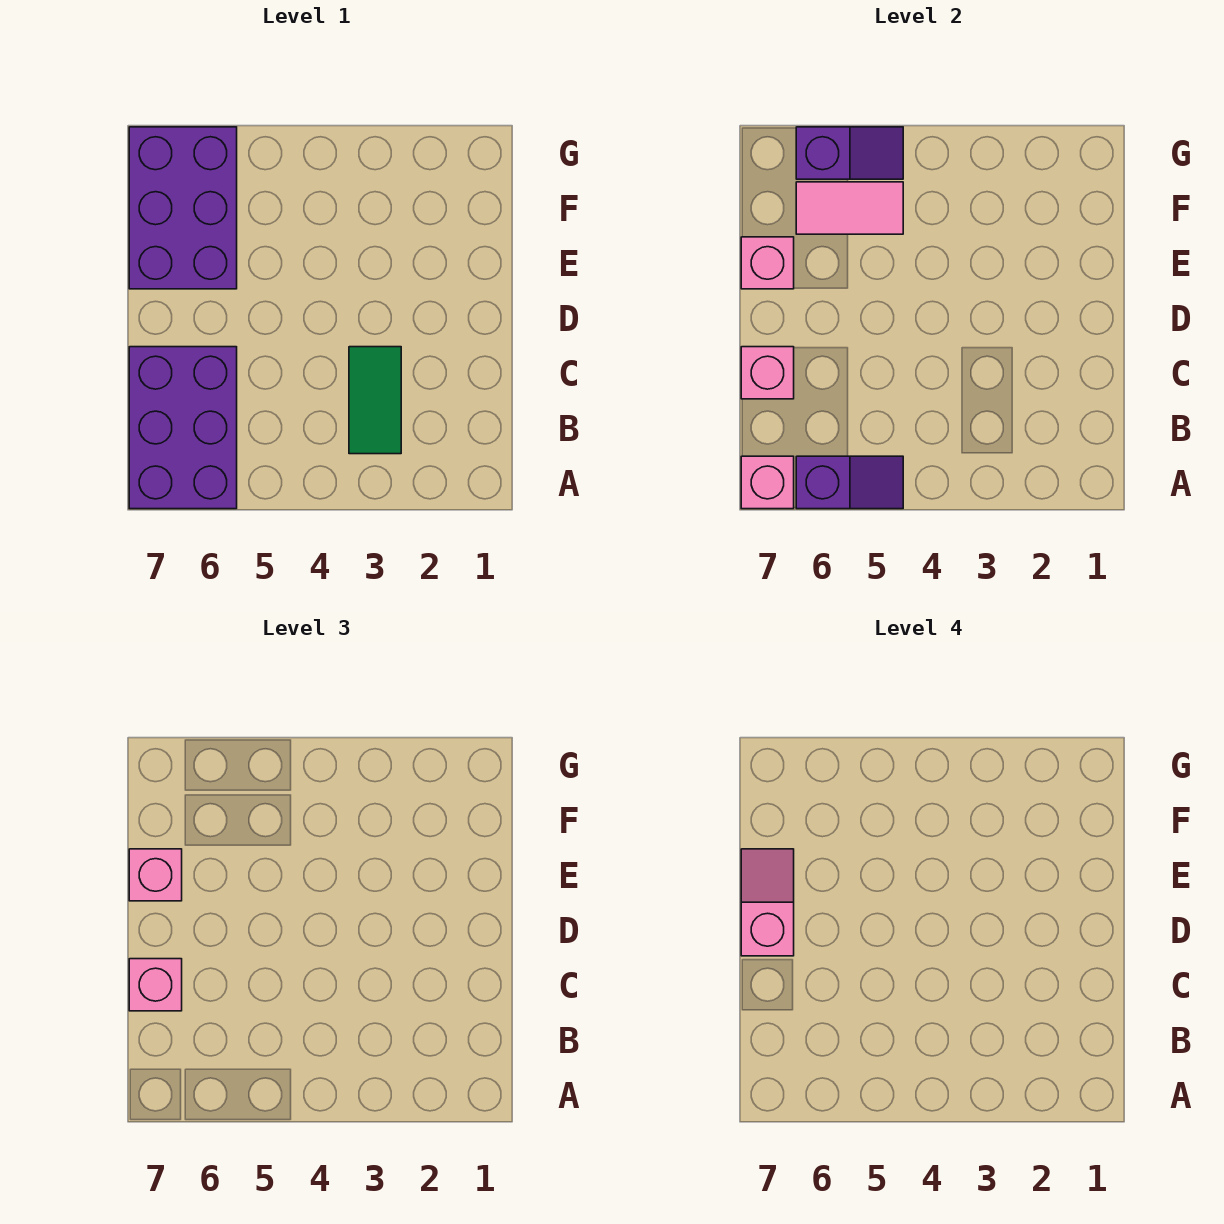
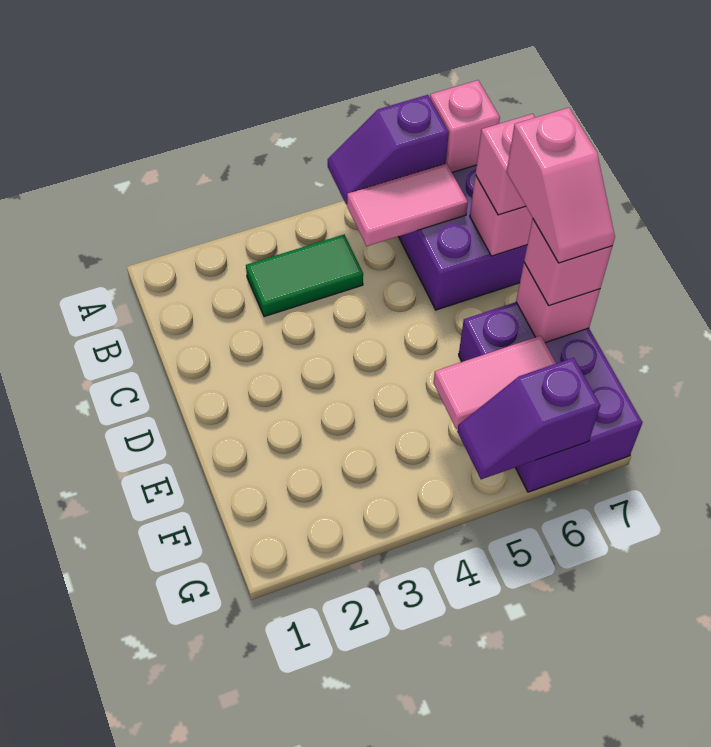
green tile B3:C3 level 1 -> green tile B3:B4 level 1
none -> pink tile B5:B6 level 2

